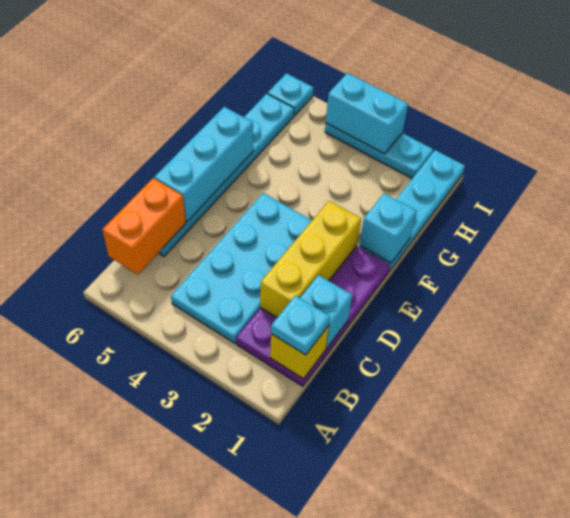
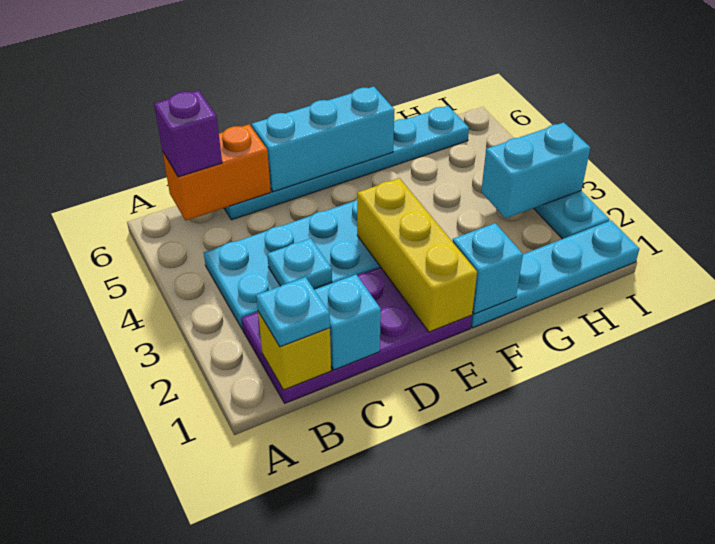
none -> purple brick B6 level 3
yellow brick C2:E2 level 2 -> yellow brick E1:E3 level 2
cyan brick I3:I4 level 2 -> cyan brick H3:I3 level 2
cyan plate I6 level 1 -> cyan plate C3 level 2

